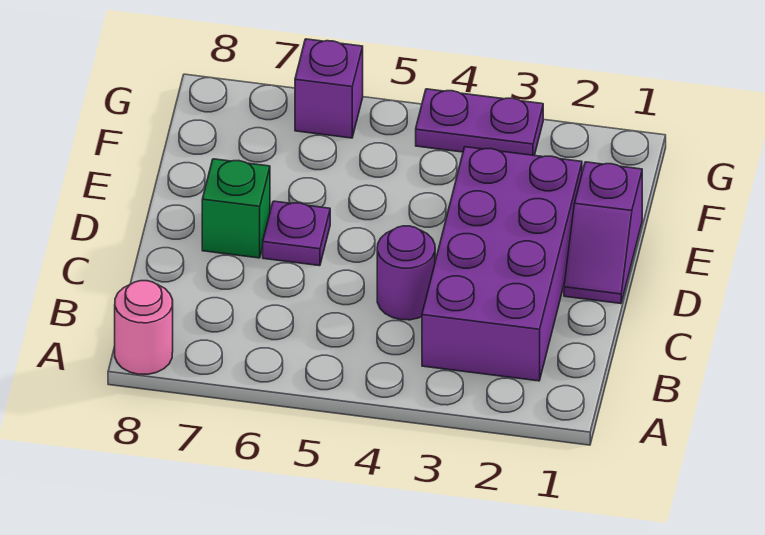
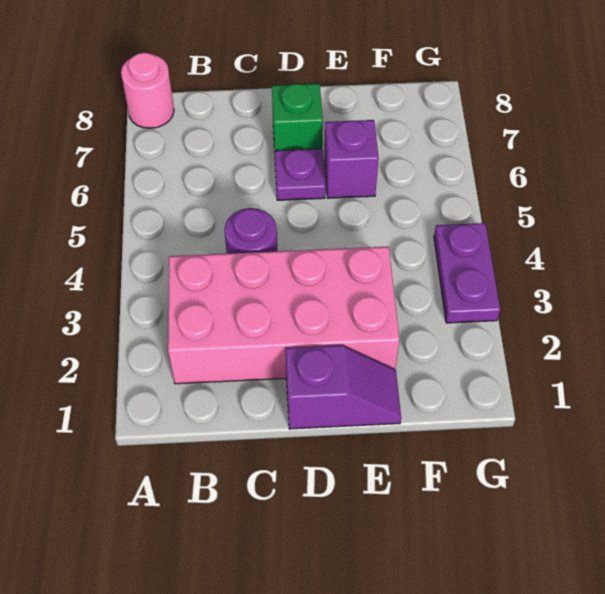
purple brick B2:E3 level 1 -> pink brick B2:E3 level 1
purple slope D1:E1 level 1 top E -> purple slope D1:E1 level 1 top D
purple brick G6 level 1 -> purple brick E6 level 1

